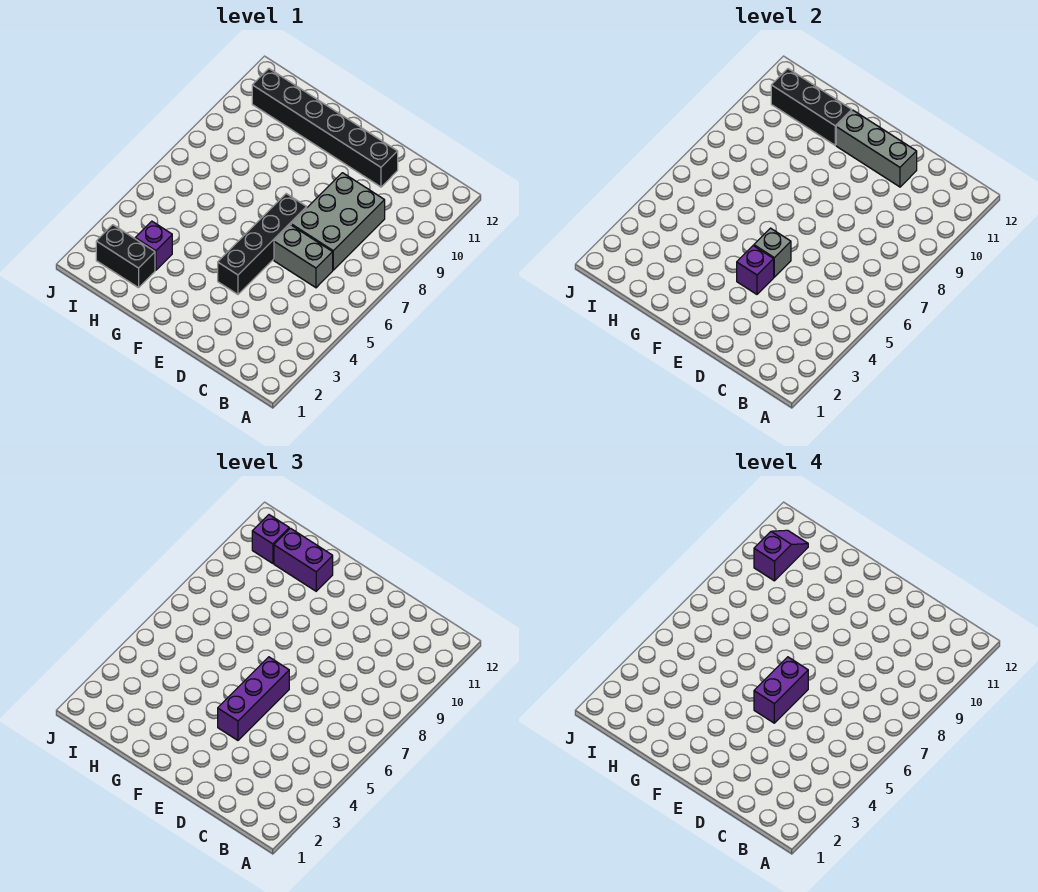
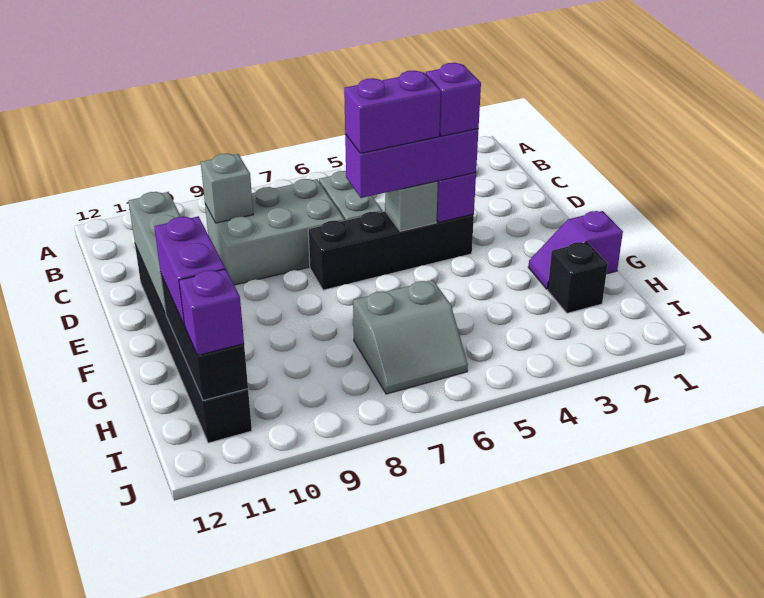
none -> grey brick C9 level 2
black brick H2:I2 level 1 -> black brick H2 level 1
purple brick H3 level 1 -> purple brick E4 level 4
none -> grey slope H6:I7 level 1 top H
purple slope I10:I11 level 4 top 10 -> purple slope G1:G2 level 1 top 1

